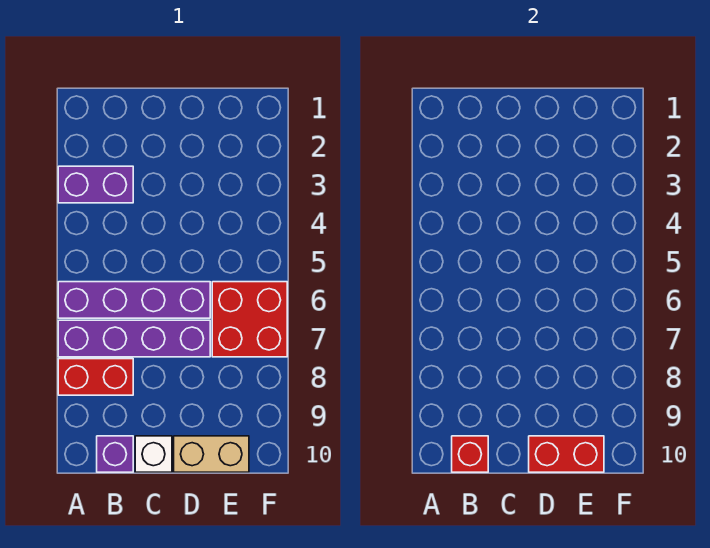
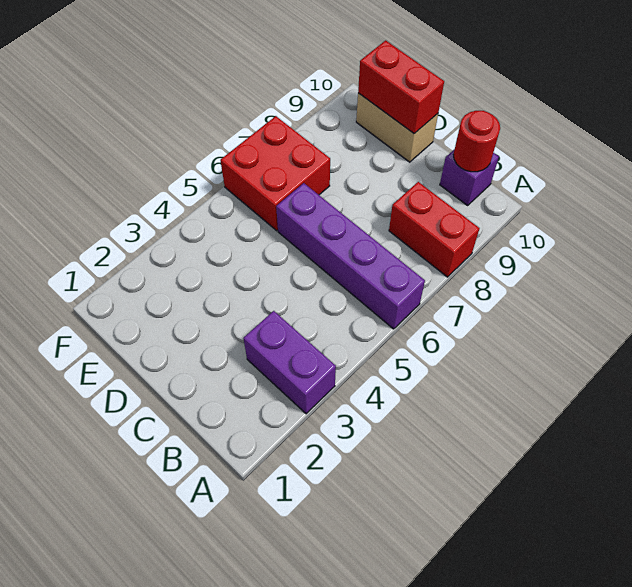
purple brick A7:D7 level 1 -> none
red brick B10 level 2 -> red round brick B10 level 2
white brick C10 level 1 -> none

